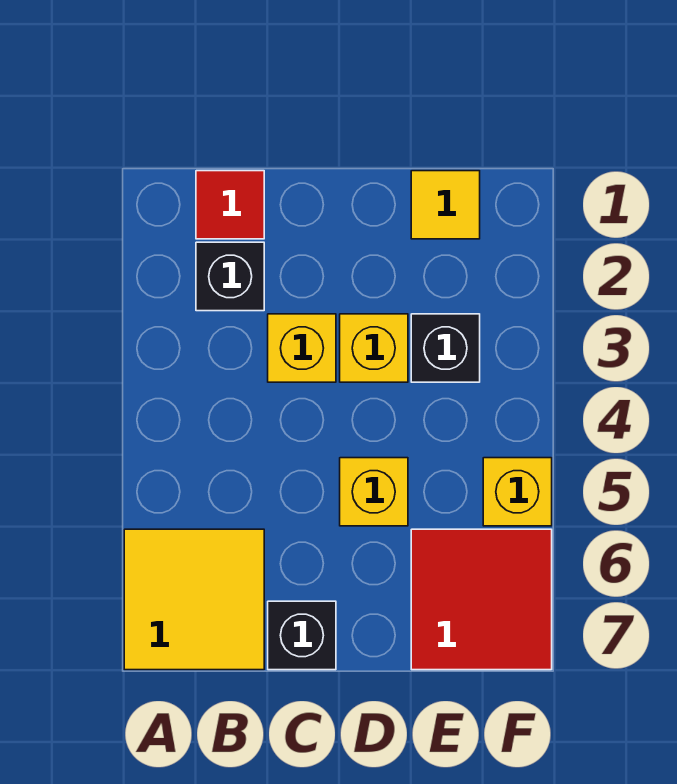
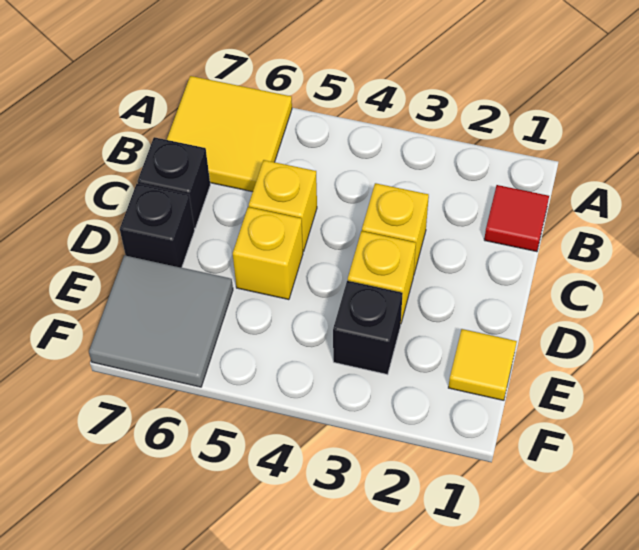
black brick B2 level 1 -> black brick D7 level 1
red tile E6:F7 level 1 -> grey tile E6:F7 level 1
yellow brick F5 level 1 -> yellow brick C5 level 1

